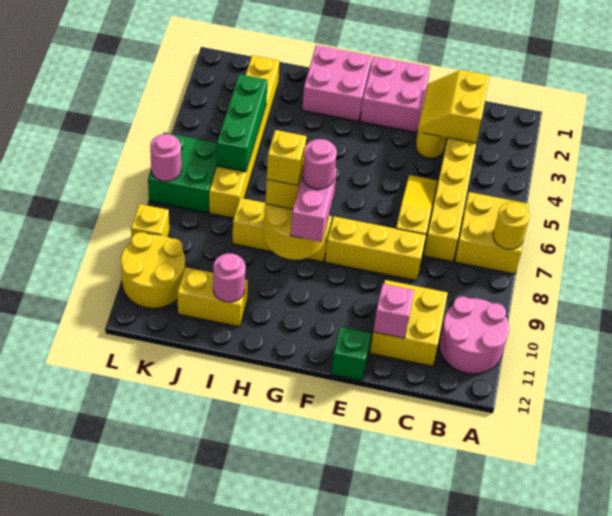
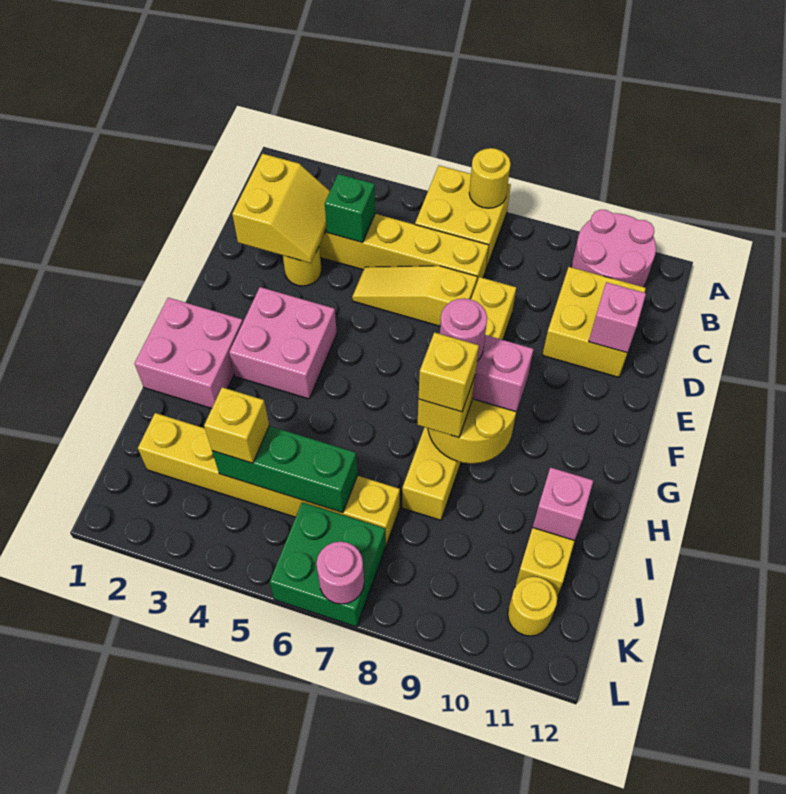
yellow slope C2:D3 level 2 top C -> yellow slope C2:D3 level 2 top 2
pink brick E1:F2 level 1 -> pink brick F3:G4 level 1
green brick E12 level 1 -> green brick C4 level 2
pink round brick I11 level 2 -> pink brick I11 level 2
yellow round brick K10:L11 level 1 -> yellow round brick K11 level 1
yellow brick L9 level 1 -> yellow brick J4 level 3

